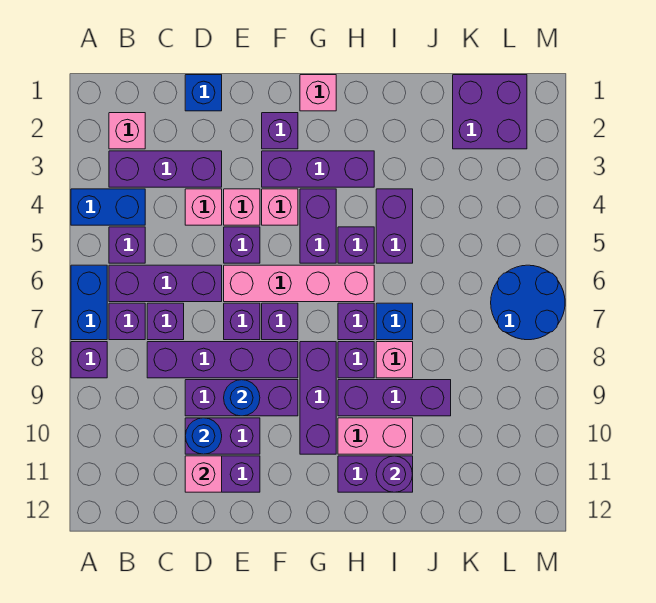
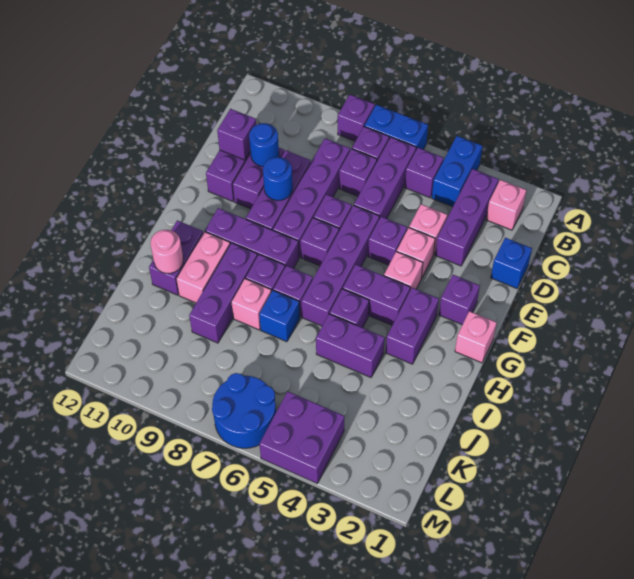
pink brick D11 level 2 -> purple brick D11 level 2
pink brick E6:H6 level 1 -> purple brick E6:H6 level 1
purple brick F3:H3 level 1 -> purple brick G3:H3 level 1
purple round brick I11 level 2 -> pink round brick I11 level 2
purple brick K1:L2 level 1 -> purple brick L4:M5 level 1

